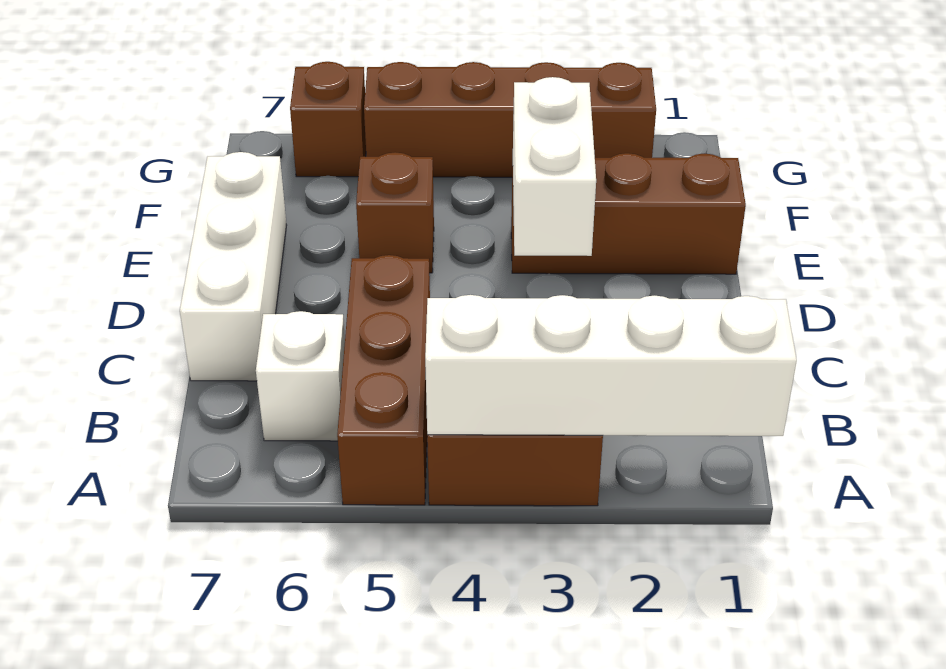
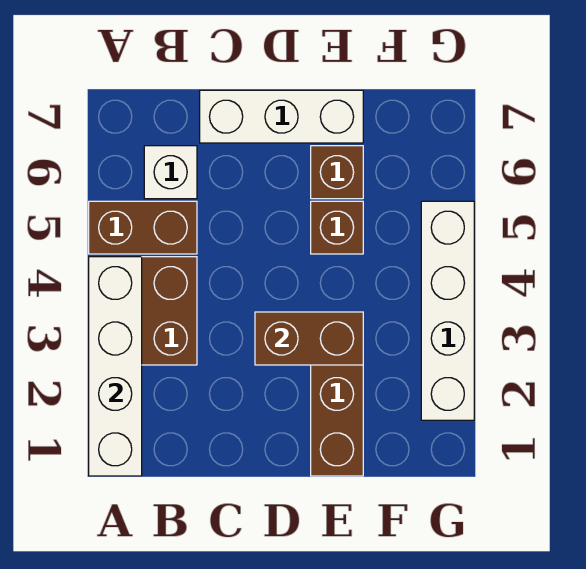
brown brick A5:C5 level 1 -> brown brick A5:B5 level 1
white brick D3:E3 level 2 -> brown brick D3:E3 level 2
brown brick G2:G5 level 1 -> white brick G2:G5 level 1
brown brick G6 level 1 -> brown brick E6 level 1

